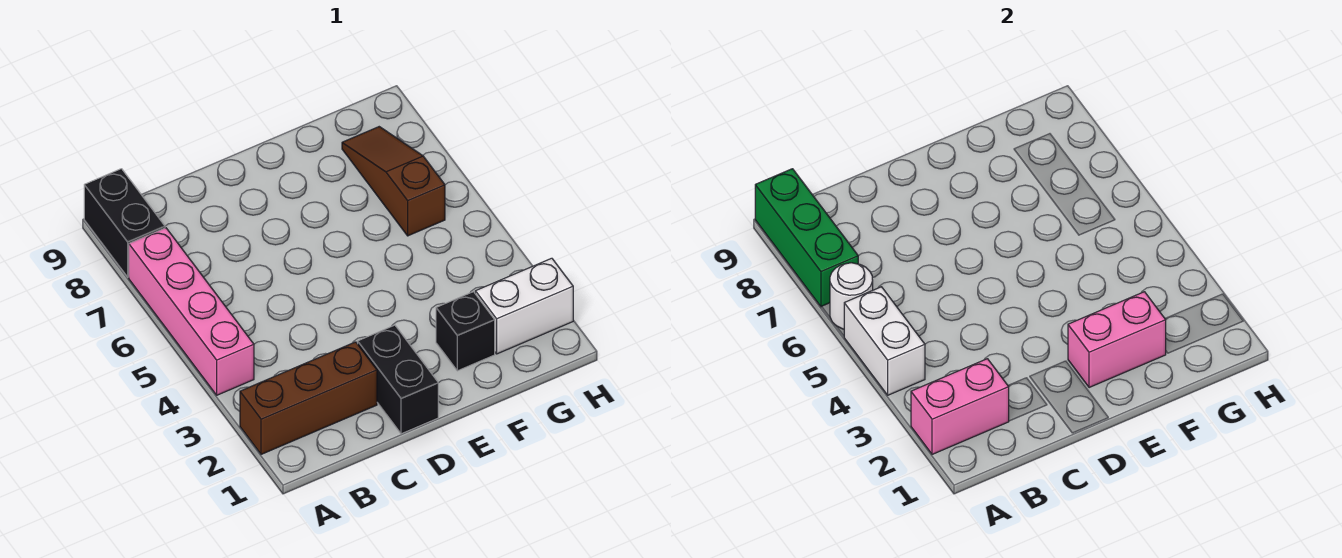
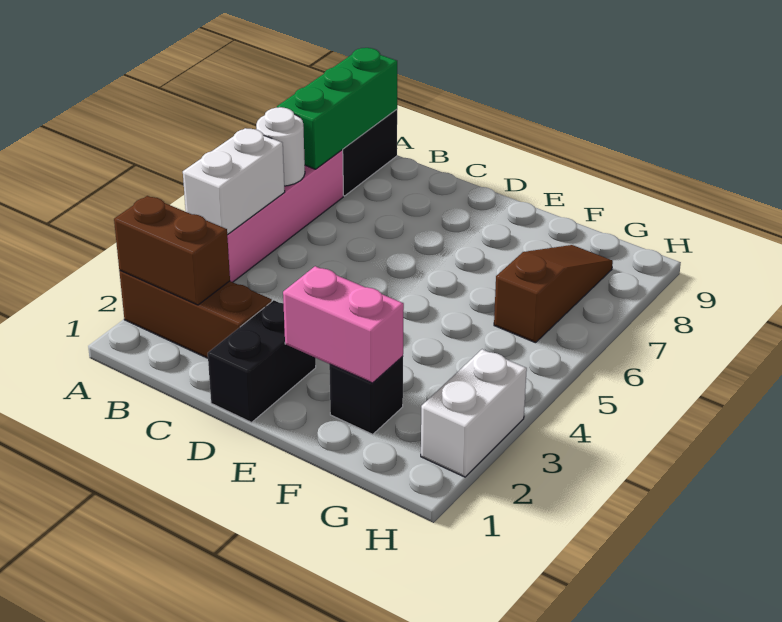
pink brick A2:B2 level 2 -> brown brick A2:B2 level 2
white brick G2:H2 level 1 -> white brick H2:H3 level 1

